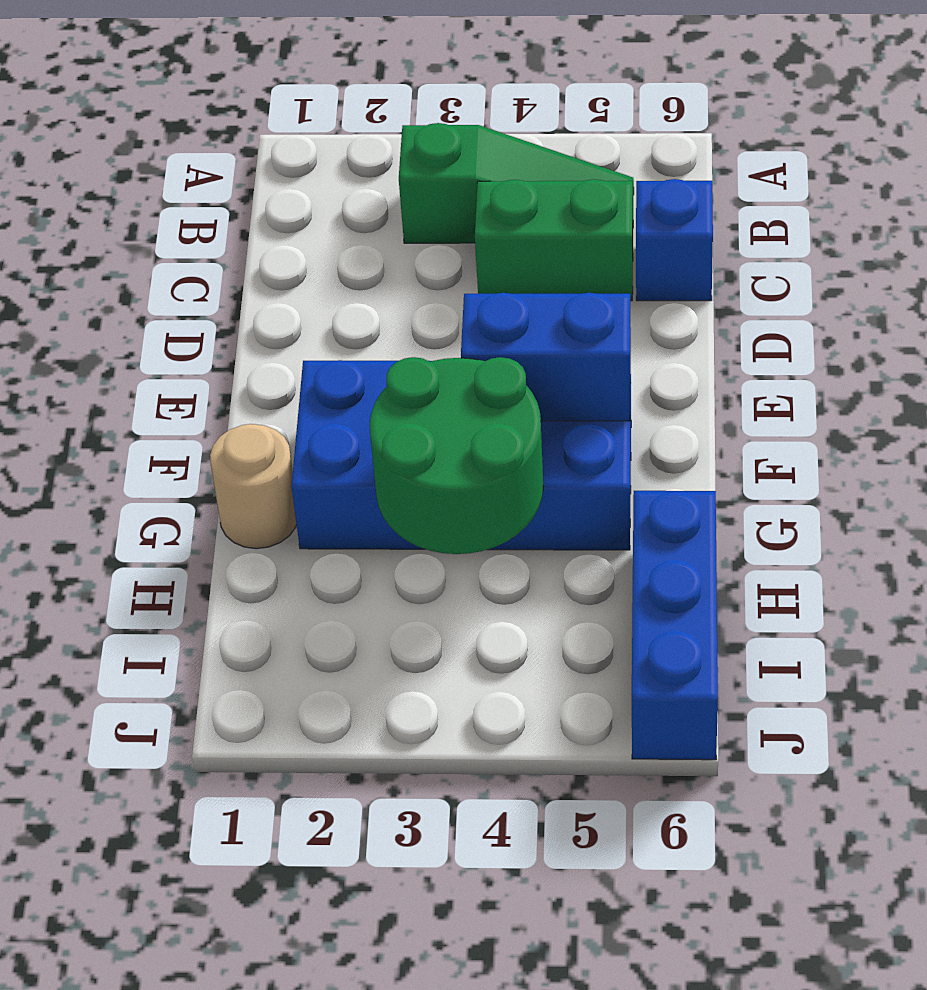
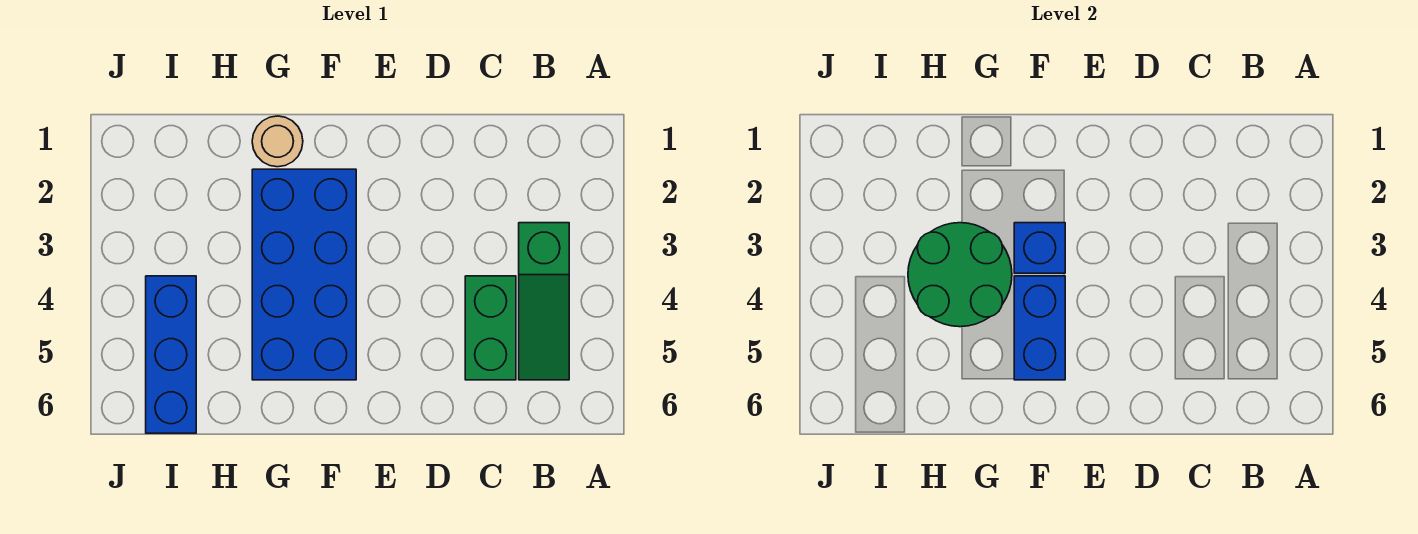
blue brick C6 level 1 -> blue brick F3 level 2
blue brick H6:J6 level 1 -> blue brick I4:I6 level 1

